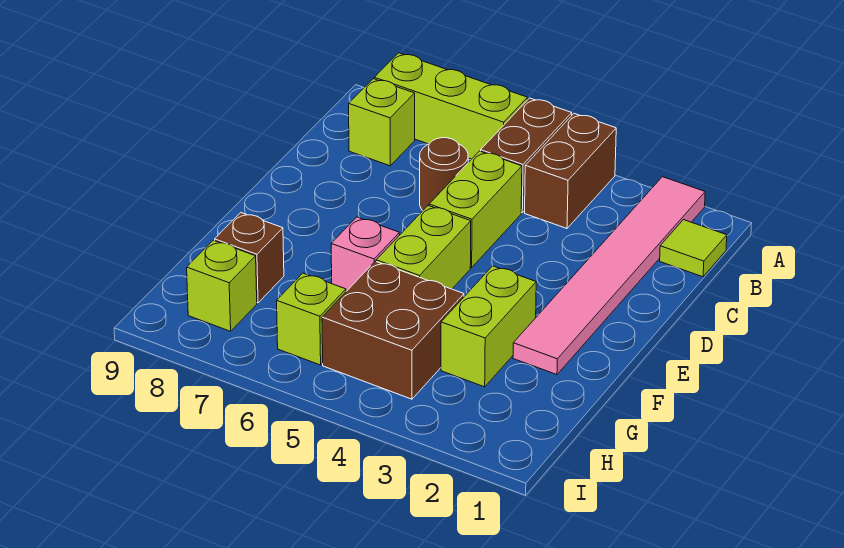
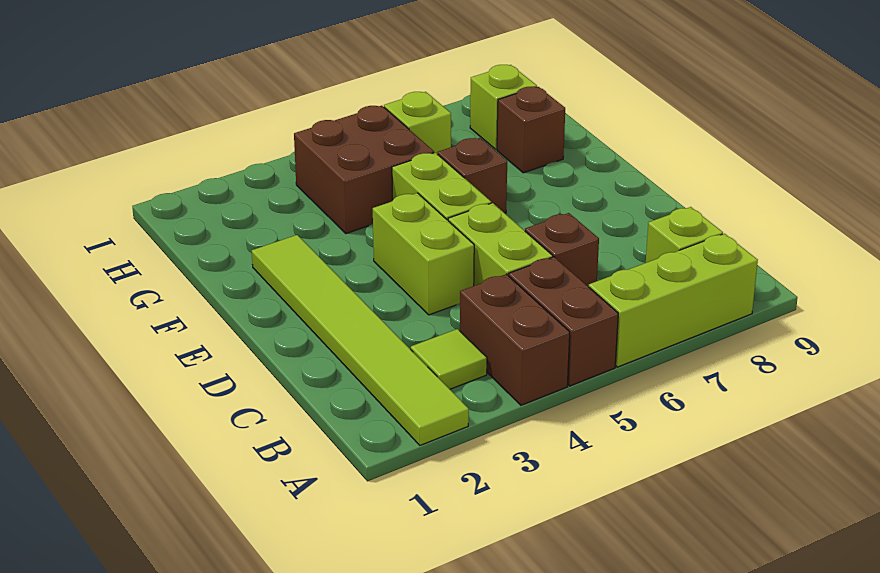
pink tile A2:F2 level 1 -> lime tile A2:F2 level 1
lime tile B1 level 1 -> lime tile B3 level 1
brown round brick C6 level 1 -> brown brick C6 level 1
lime brick F3:G3 level 1 -> lime brick D4:E4 level 1
pink brick F6 level 1 -> brown brick F6 level 1

